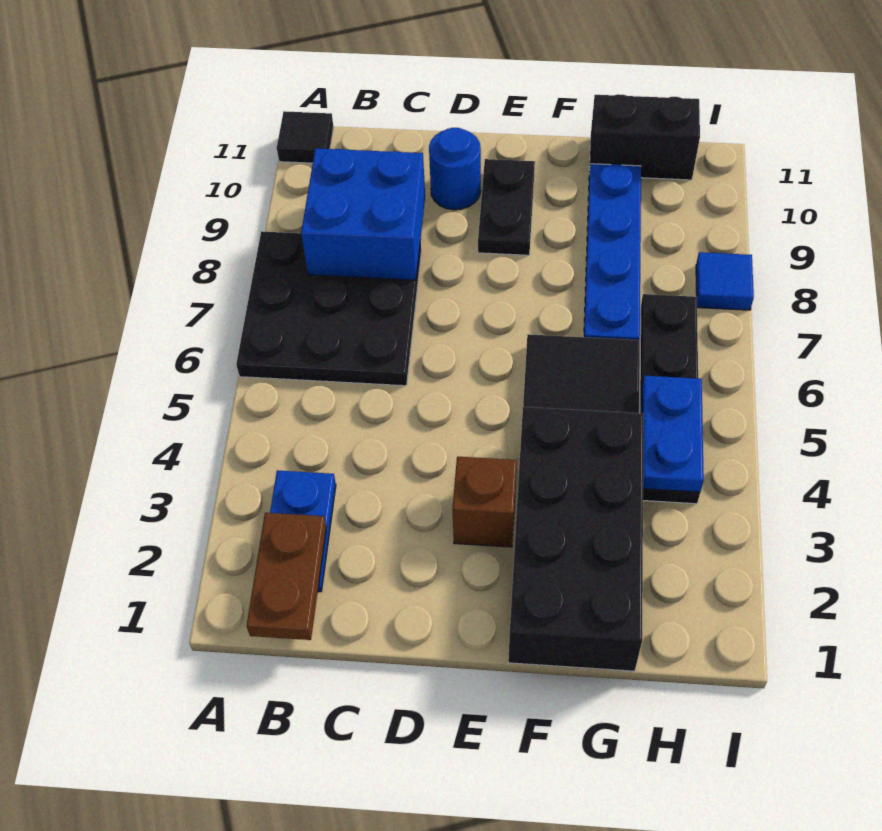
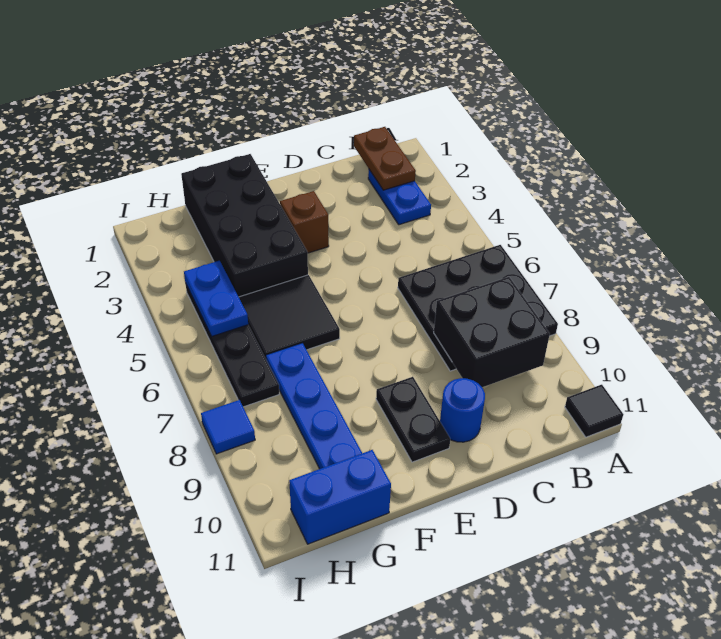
blue brick B8:C9 level 2 -> black brick B8:C9 level 2
black brick G11:H11 level 1 -> blue brick G11:H11 level 1

